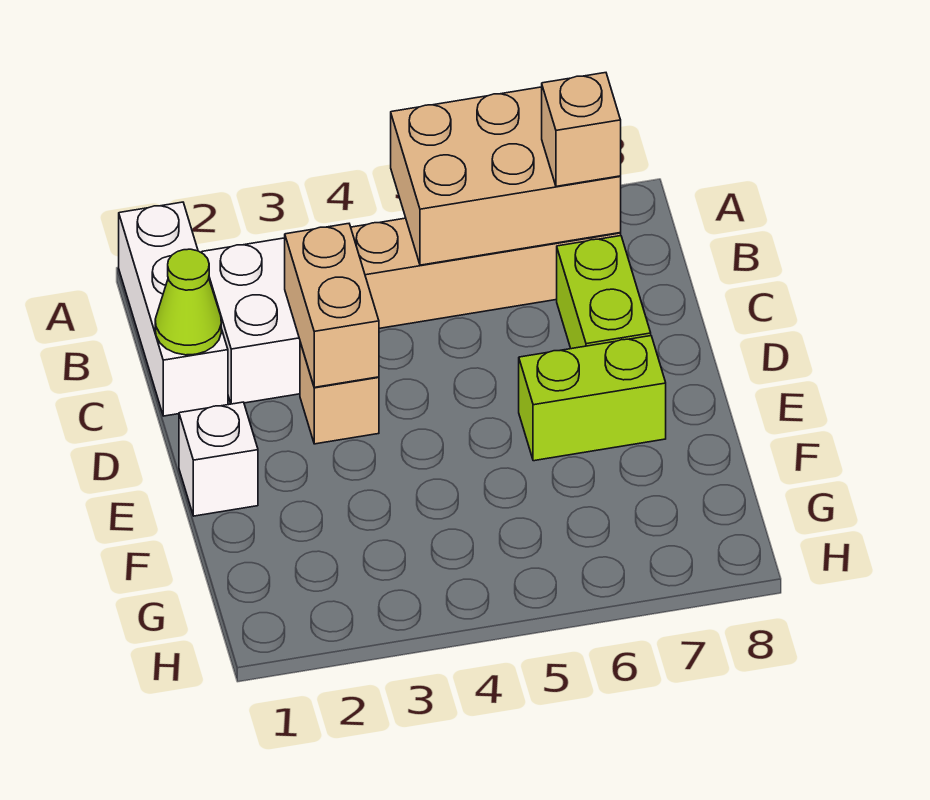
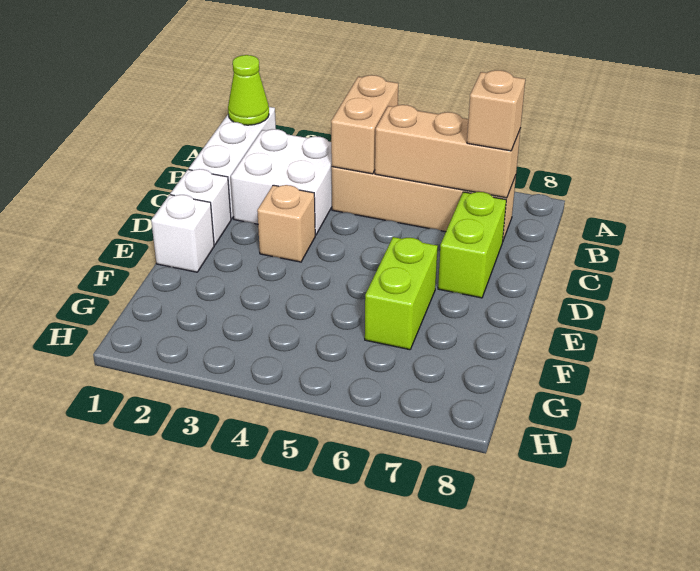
tan brick A5:B7 level 2 -> tan brick B5:B7 level 2
lime cone C1 level 2 -> lime cone A1 level 2
tan brick C3:D3 level 2 -> tan brick A4:B4 level 2
none -> white brick D1 level 1
lime brick E6:E7 level 1 -> lime brick E6:F6 level 1

